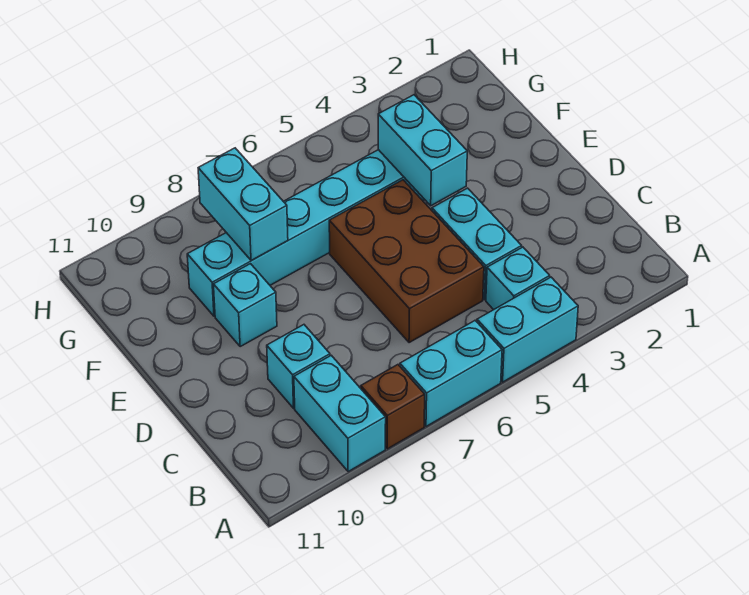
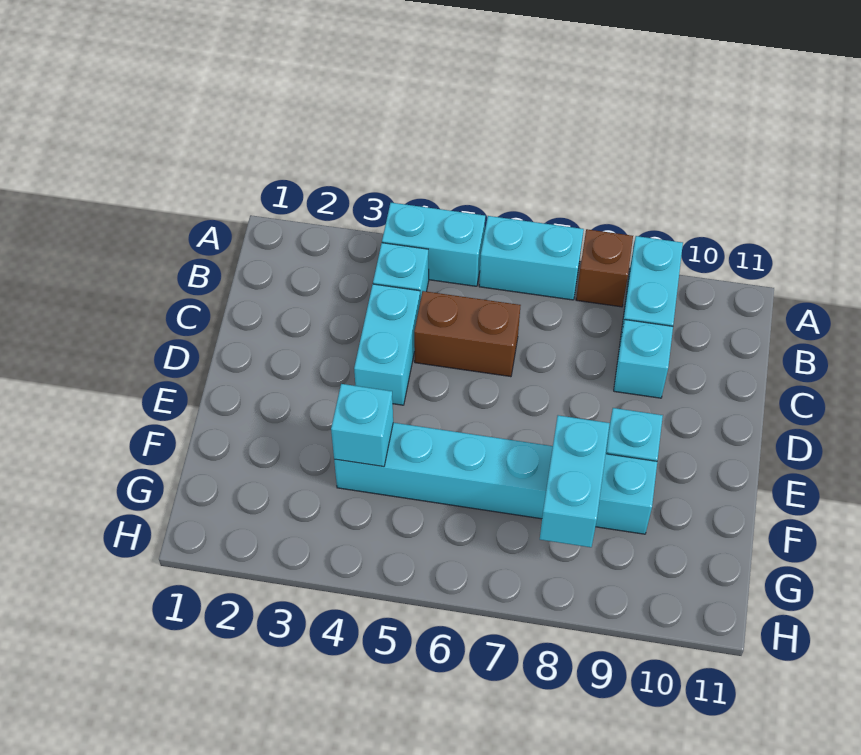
brown brick C5:E6 level 1 -> brown brick C5:C6 level 1
cyan brick E4:F4 level 2 -> cyan brick F4 level 2

